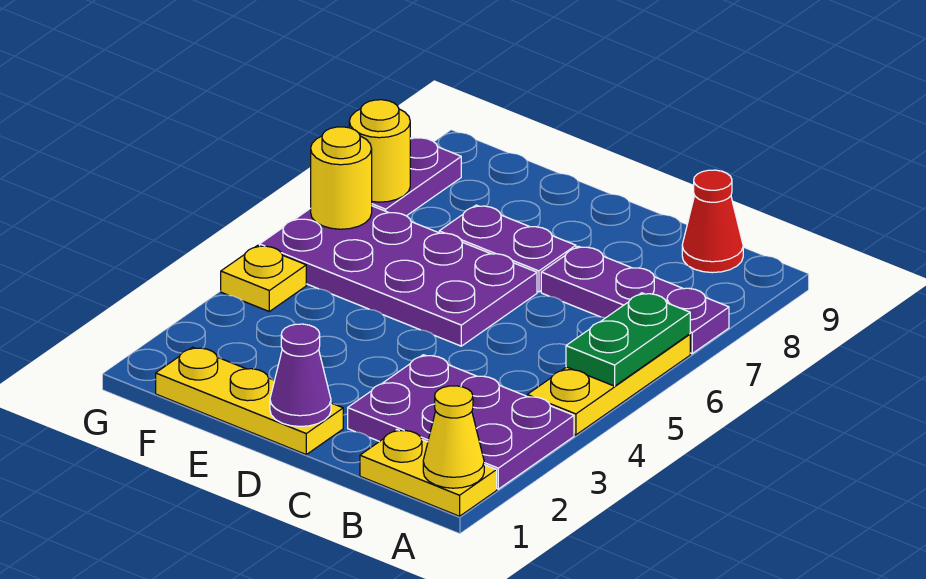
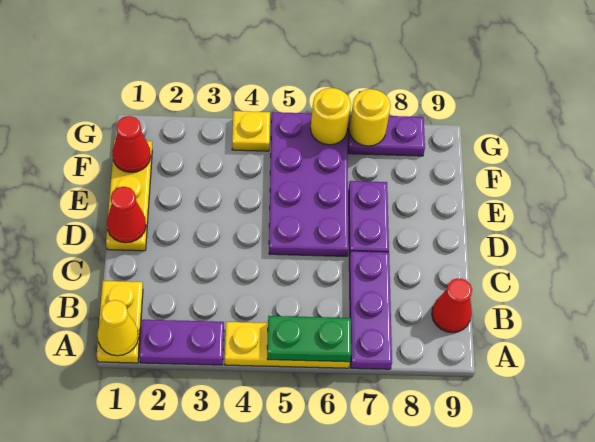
purple plate A2:C3 level 1 -> purple plate A2:A3 level 1
purple cone D1 level 2 -> red cone D1 level 2
none -> red cone F1 level 2

